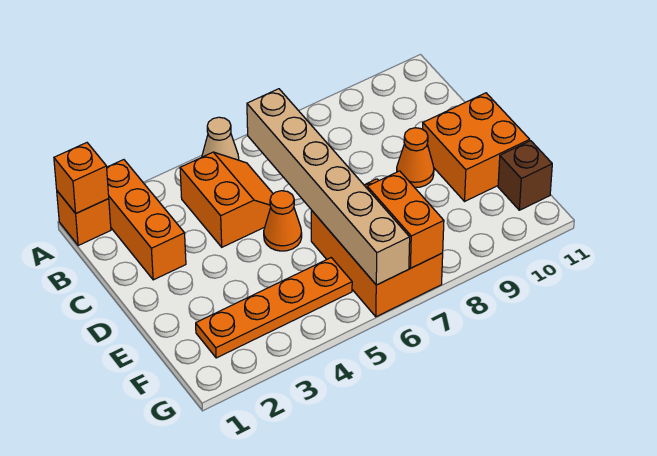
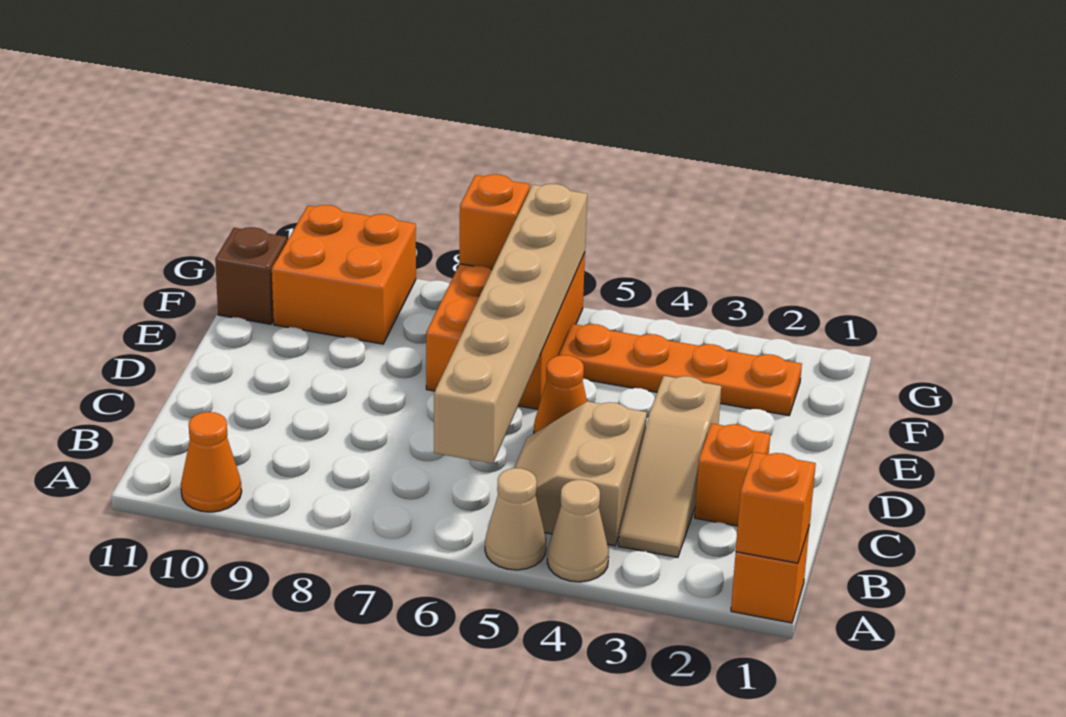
orange brick A2:C2 level 1 -> orange brick C2 level 1
none -> tan cone A4 level 1
none -> tan slope B3:D3 level 1 top D
orange slope B4:C5 level 1 top 4 -> tan slope B4:C5 level 1 top 4
orange cone D9 level 1 -> orange cone A10 level 1
orange brick D10:E11 level 1 -> orange brick F9:G10 level 1
orange brick F7:G7 level 2 -> orange brick G7 level 2

